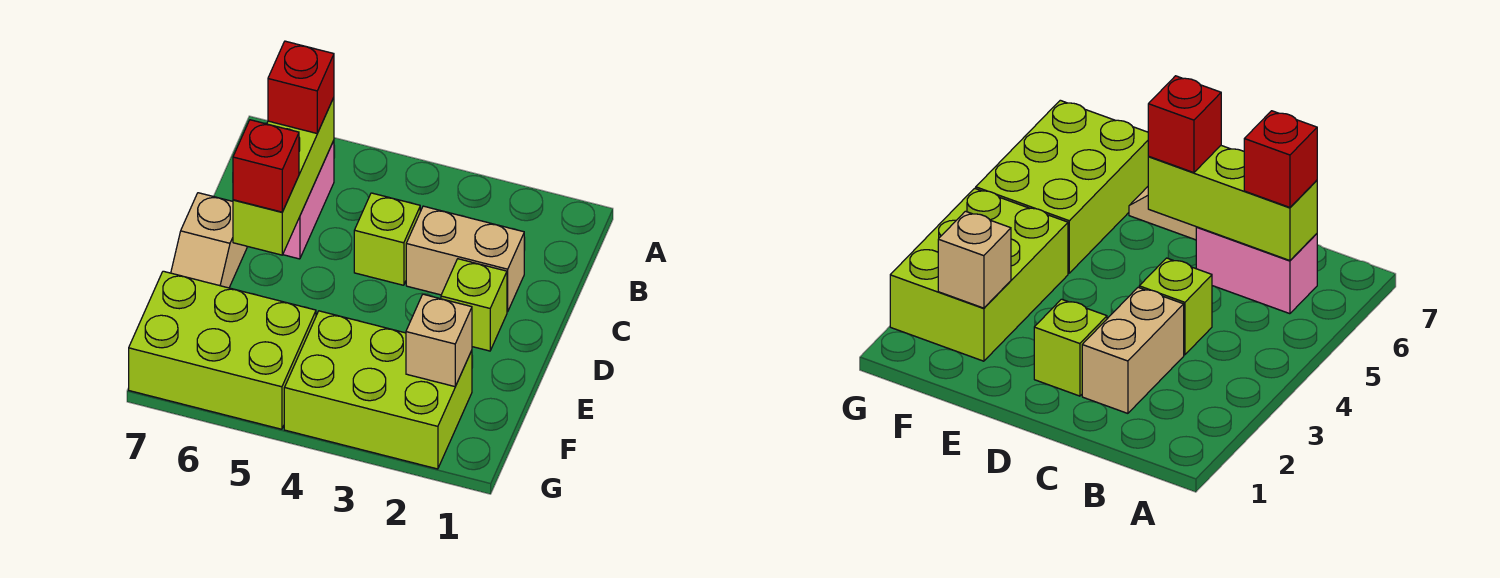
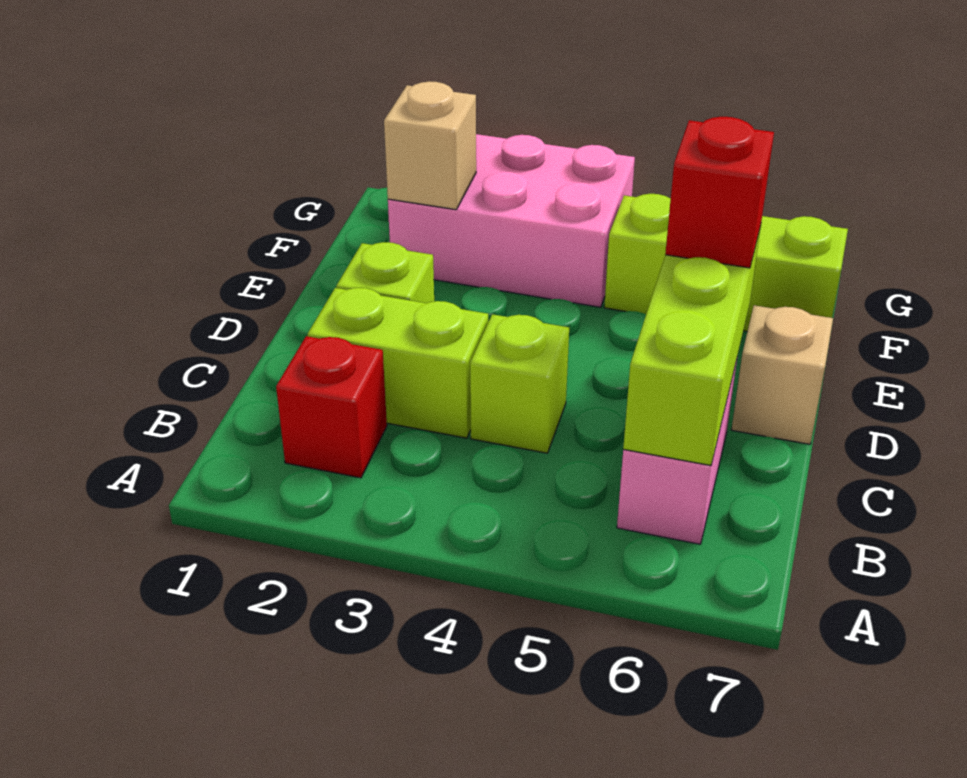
red brick B6 level 3 -> red brick B2 level 1
tan brick C2:C3 level 1 -> lime brick C2:C3 level 1
lime brick F2:G4 level 1 -> pink brick F2:G4 level 1
lime brick F5:G7 level 1 -> lime brick F5:F7 level 1

